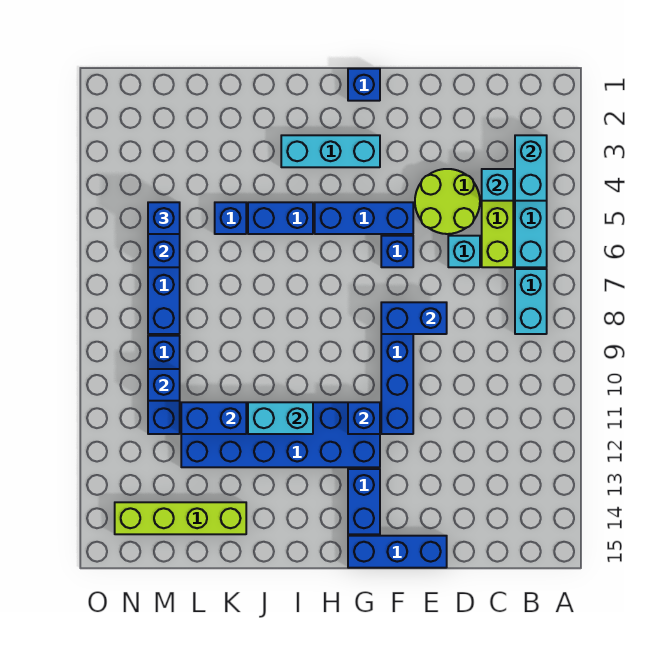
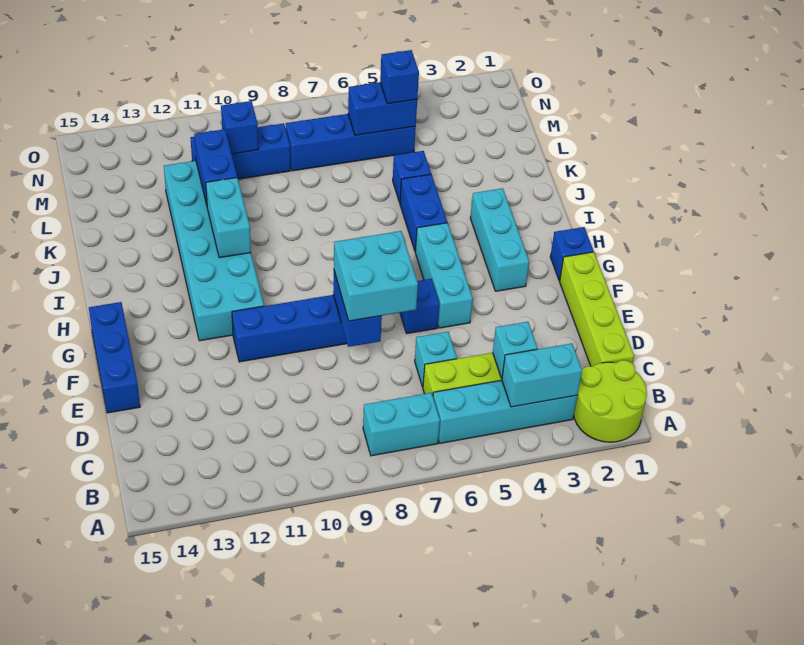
lime round brick D4:E5 level 1 -> lime round brick A1:B2 level 1
none -> cyan brick E7:F8 level 3
blue brick F5:H5 level 1 -> cyan brick F5:H5 level 1
blue brick G11:L12 level 1 -> cyan brick G11:L12 level 1
blue brick G11 level 2 -> none
blue brick G13:G14 level 1 -> none
lime brick K14:N14 level 1 -> lime brick C1:F1 level 1

